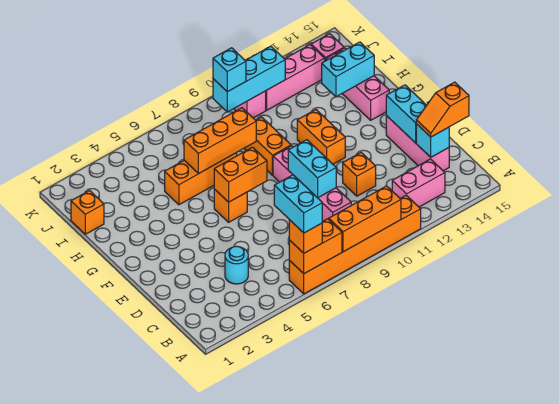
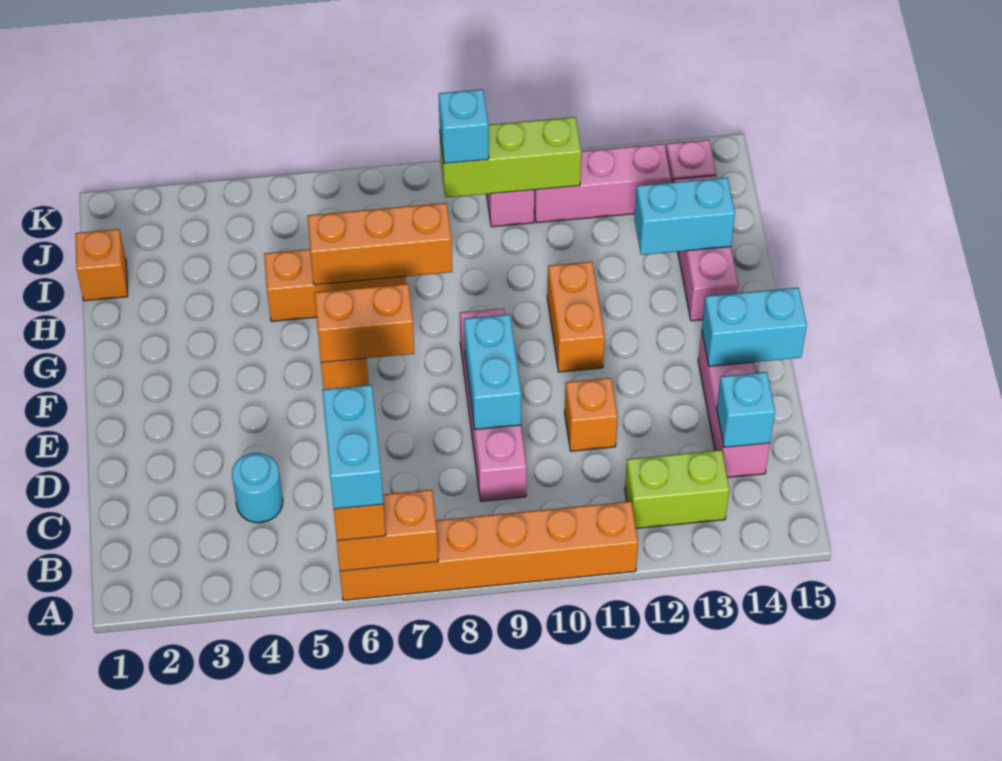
orange brick A8:A10 level 2 -> none
pink brick B12:B13 level 1 -> lime brick B12:B13 level 1
orange slope C14:C15 level 3 top 15 -> none
cyan brick D14:E14 level 2 -> cyan brick E14:E15 level 2
orange brick G9:H9 level 1 -> none
cyan brick J9:J11 level 2 -> lime brick J9:J11 level 2

